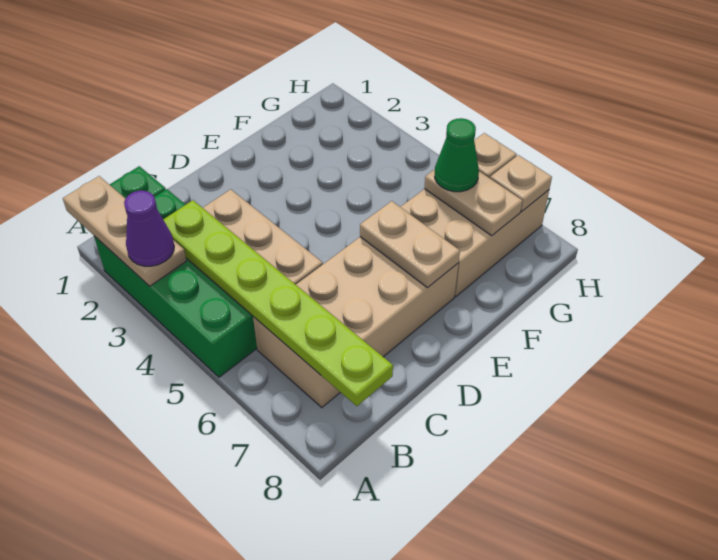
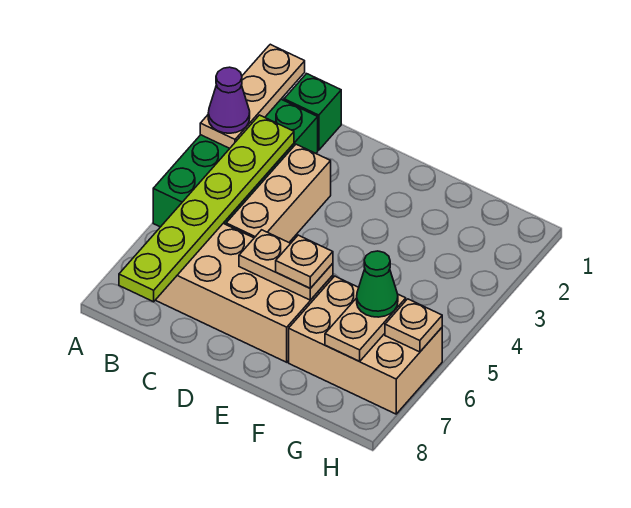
tan plate E6:E7 level 2 -> tan plate D6:E6 level 2
tan plate H7 level 2 -> tan plate E6 level 3

